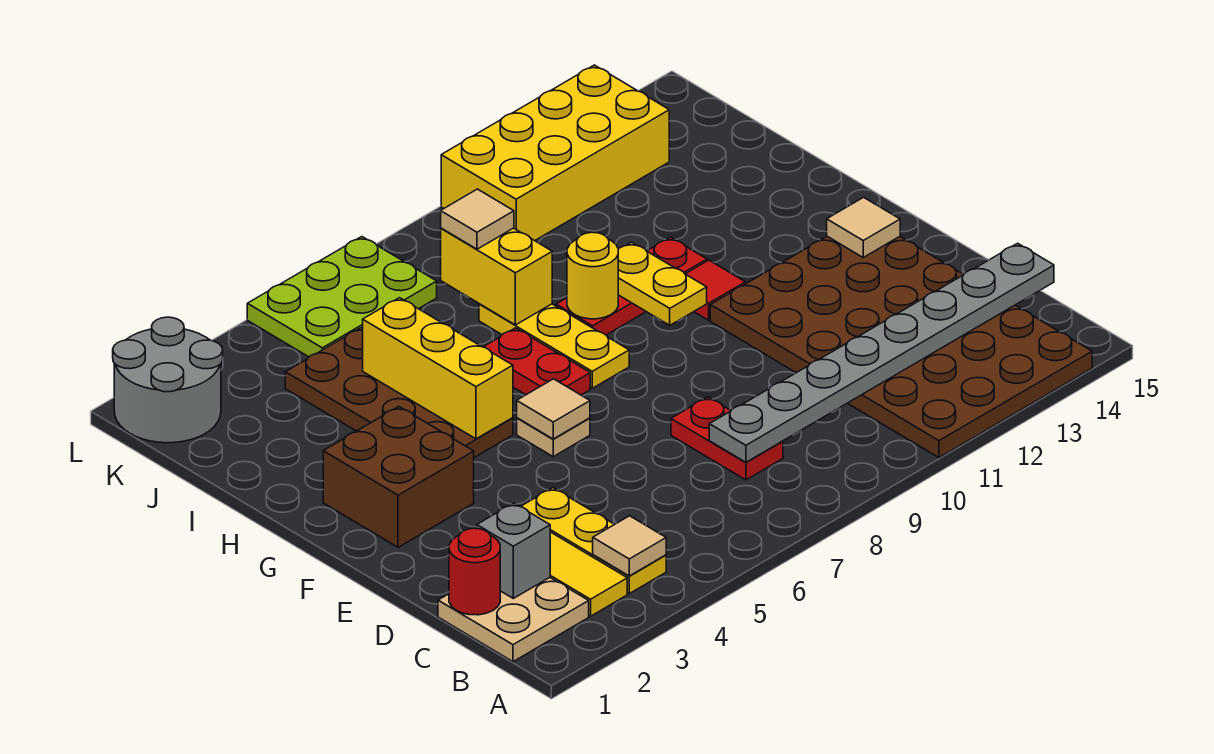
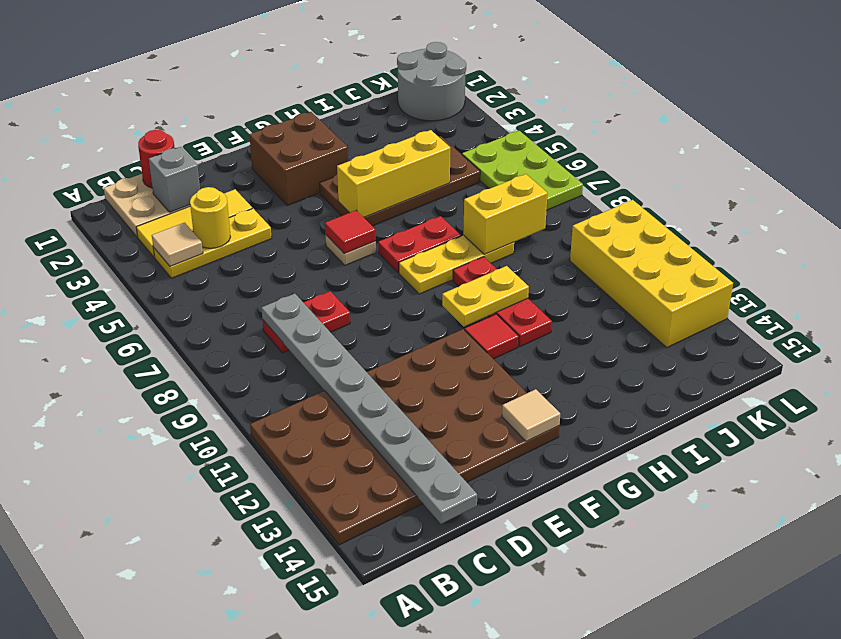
tan tile F6 level 2 -> red tile F6 level 2
yellow round brick H9 level 2 -> yellow round brick C4 level 2
tan tile J8 level 3 -> none

